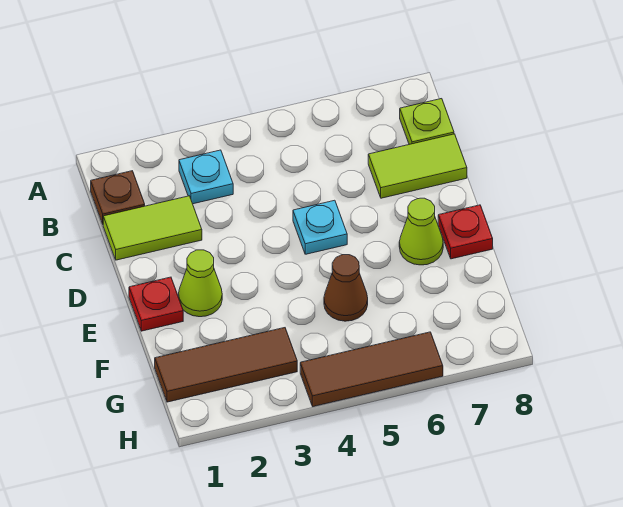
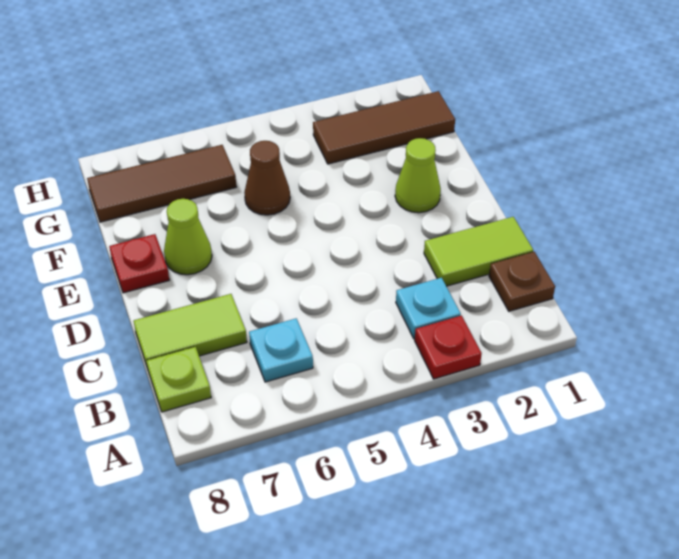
cyan plate D5 level 1 -> cyan plate B6 level 1
red plate E1 level 1 -> red plate A3 level 1
brown tile H4:H6 level 1 -> brown tile G6:G8 level 1

